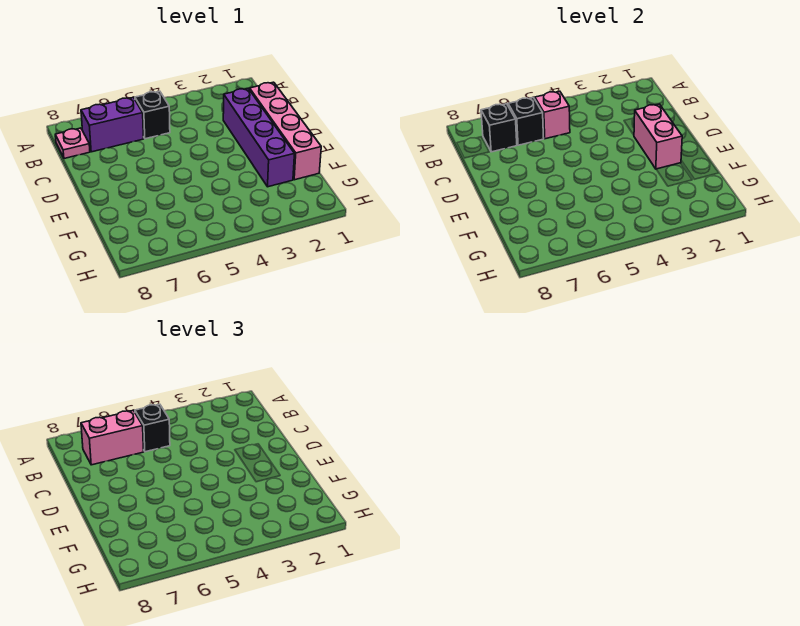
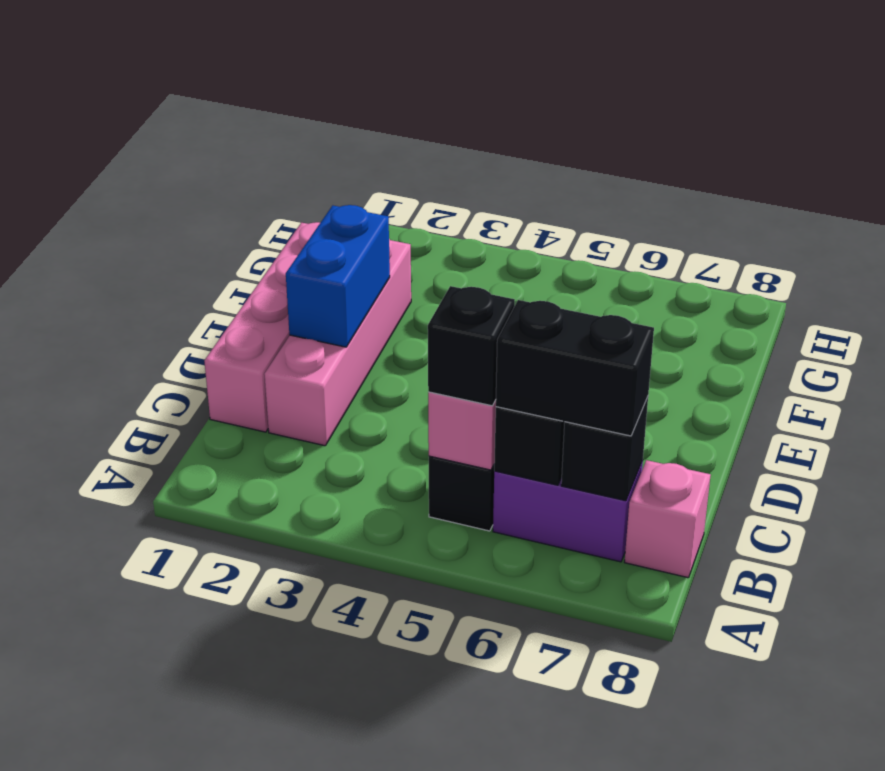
pink brick B6:B7 level 3 -> black brick B6:B7 level 3
pink plate B8 level 1 -> pink brick B8 level 1
purple brick C2:F2 level 1 -> pink brick C2:F2 level 1
pink brick D2:E2 level 2 -> blue brick D2:E2 level 2

